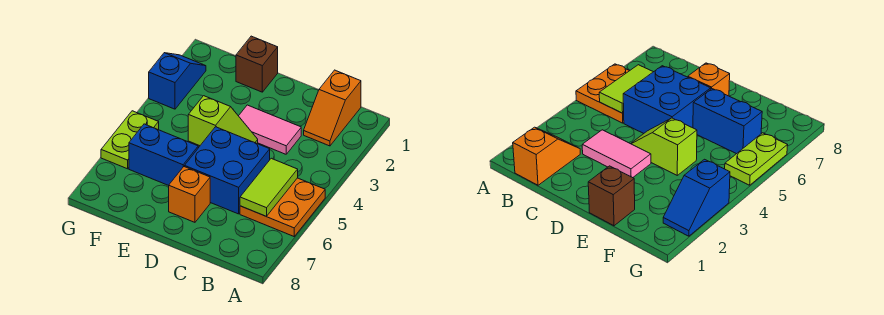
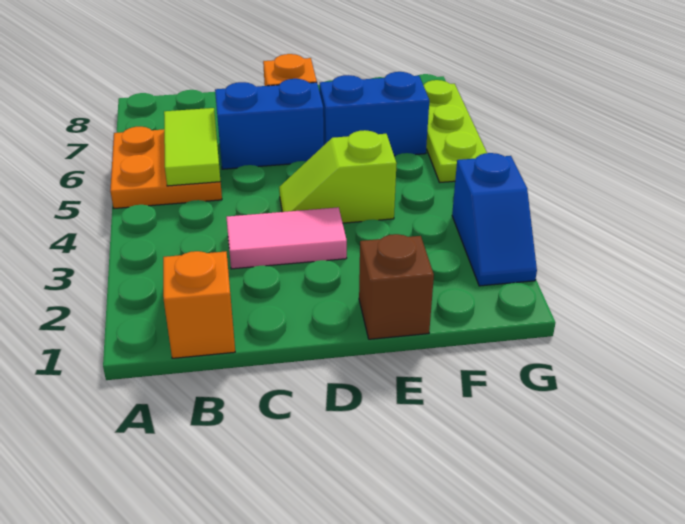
blue brick C5:D6 level 1 -> blue brick C6:D6 level 1
lime plate G5:G6 level 1 -> lime plate G5:G7 level 1

